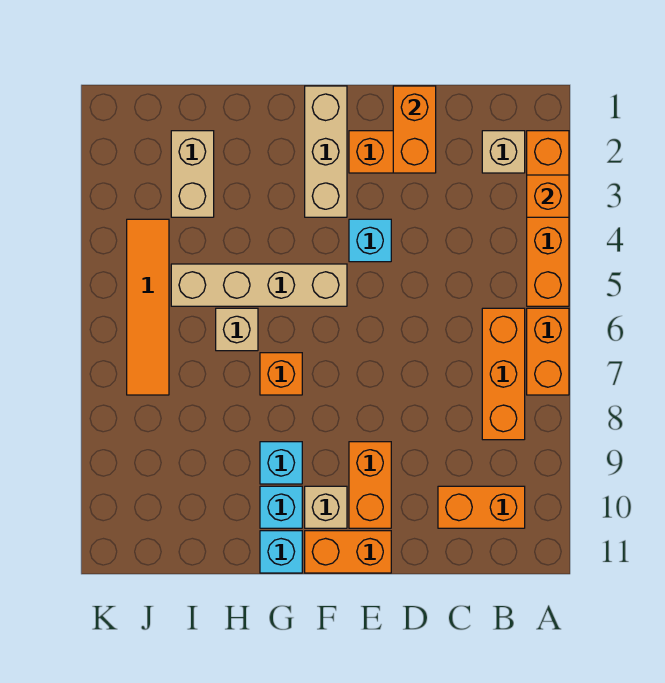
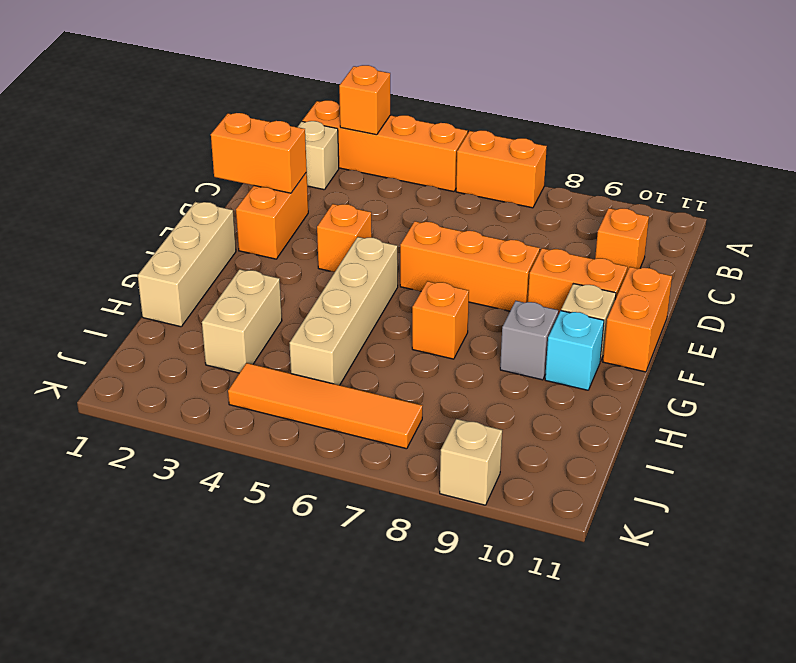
orange brick B6:B8 level 1 -> orange brick E6:E8 level 1
orange brick B10:C10 level 1 -> orange brick C10 level 1
cyan brick E4 level 1 -> orange brick E4 level 1
tan brick F1:F3 level 1 -> tan brick F1:H1 level 1
cyan brick G9 level 1 -> grey brick G9 level 1
cyan brick G11 level 1 -> none
tan brick H6 level 1 -> tan brick K9 level 1
tan brick I2:I3 level 1 -> tan brick H3:I3 level 1

